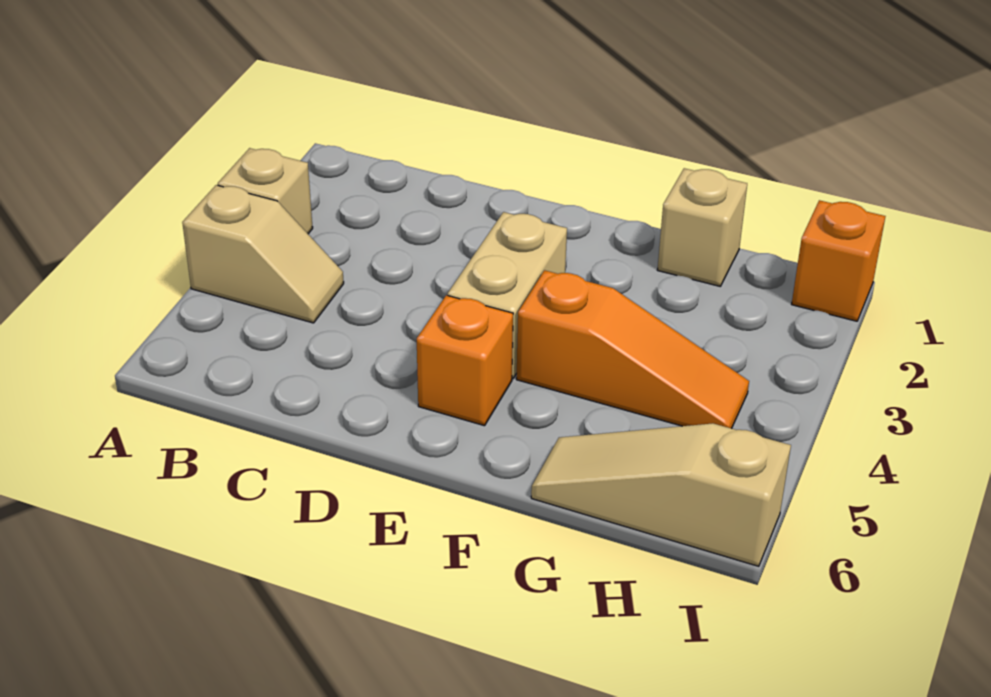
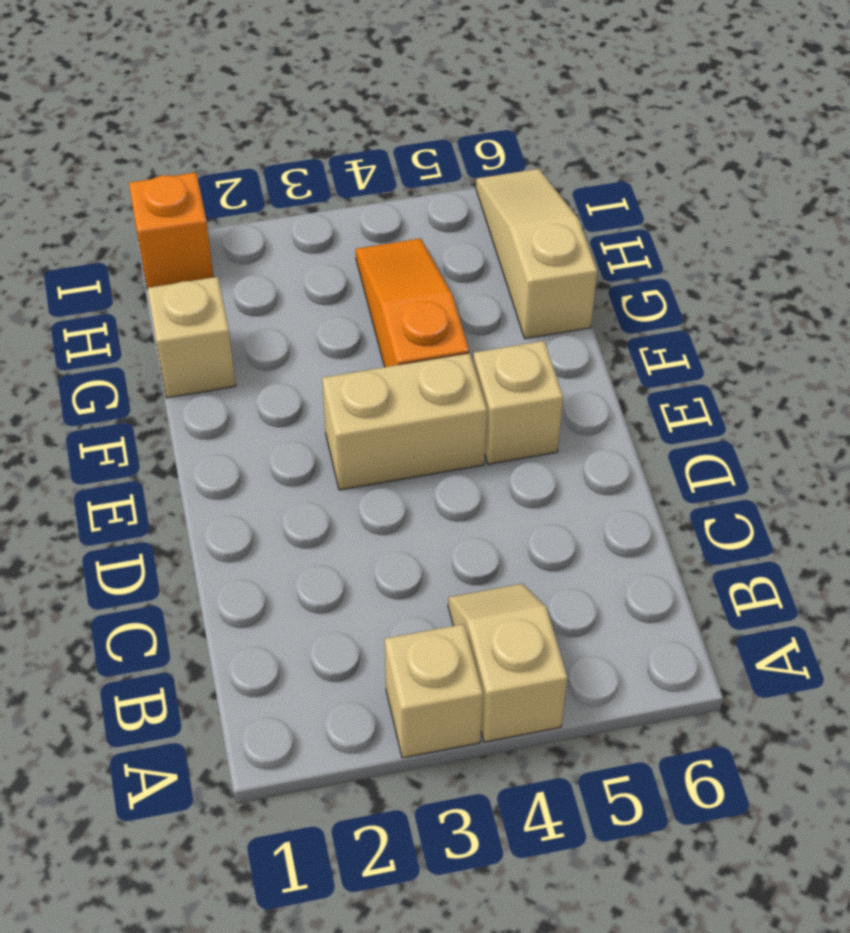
orange brick E5 level 1 -> tan brick E5 level 1
tan slope G6:I6 level 1 top I -> tan slope G6:I6 level 1 top G

